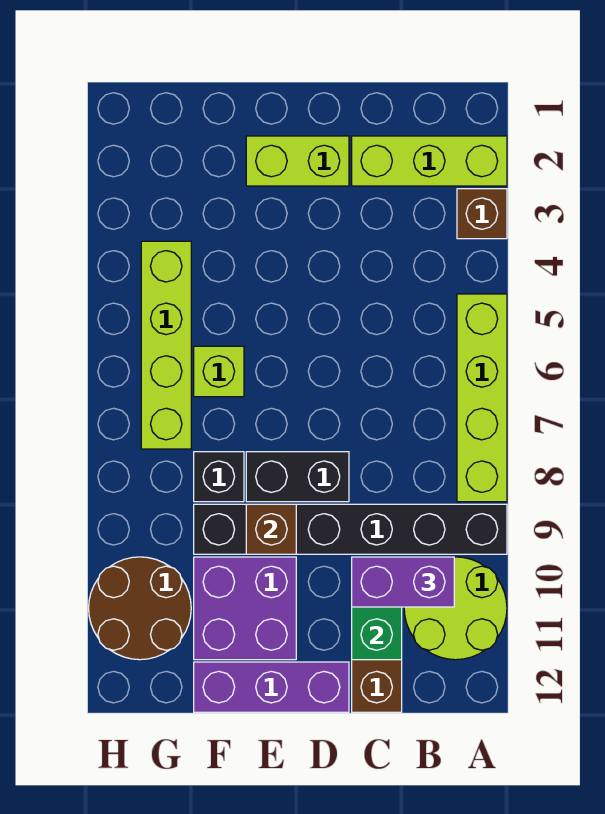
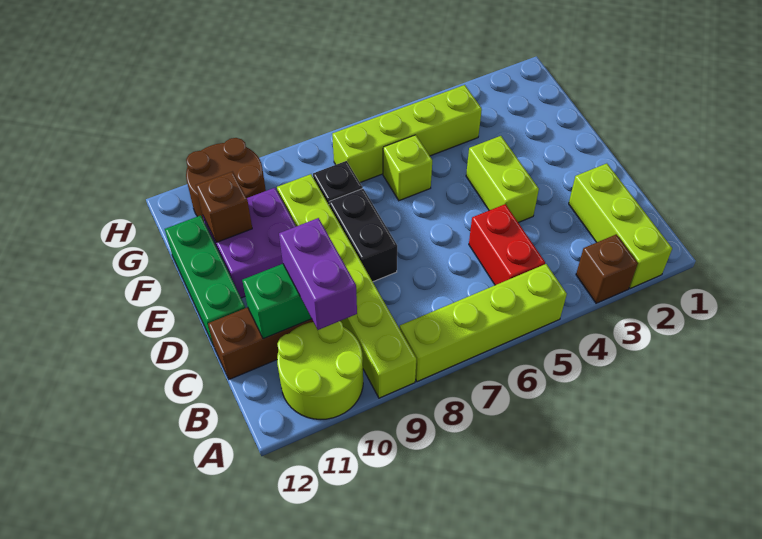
black brick A9:F9 level 1 -> lime brick A9:F9 level 1
none -> red brick B5:C5 level 1
lime brick D2:E2 level 1 -> lime brick D4:E4 level 1
purple brick D12:F12 level 1 -> green brick D12:F12 level 1
brown brick E9 level 2 -> brown brick F11 level 2

